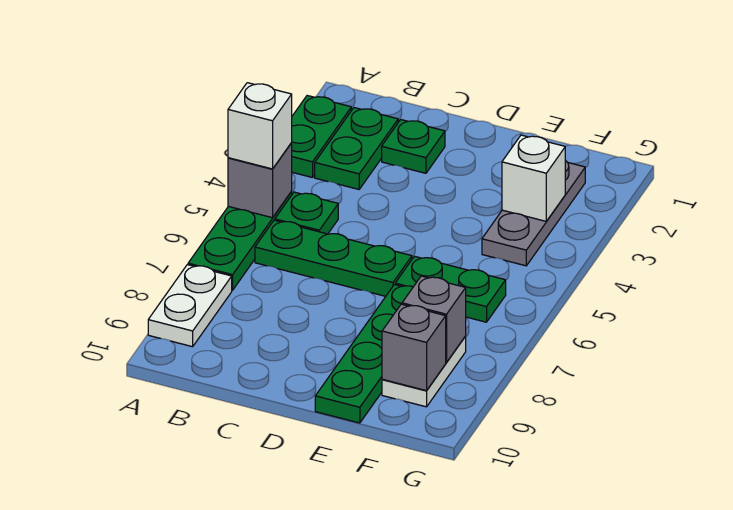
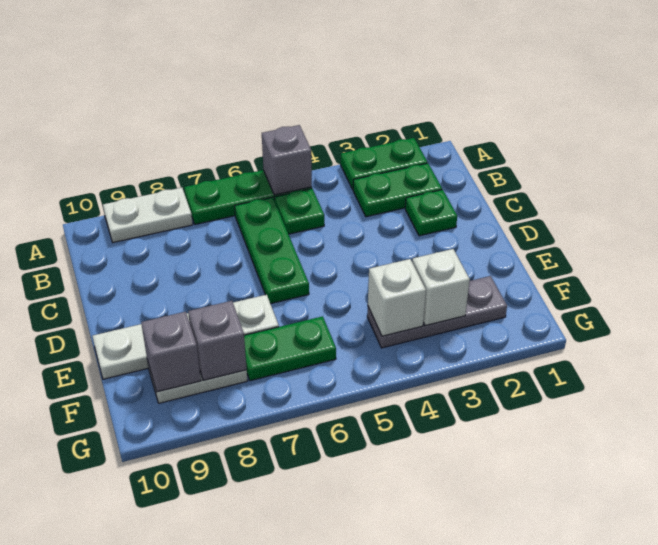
white brick A5 level 3 -> white brick F4 level 2
green plate E6:F6 level 1 -> green plate F6:F7 level 1
green plate E7:E10 level 1 -> white plate E7:E10 level 1

